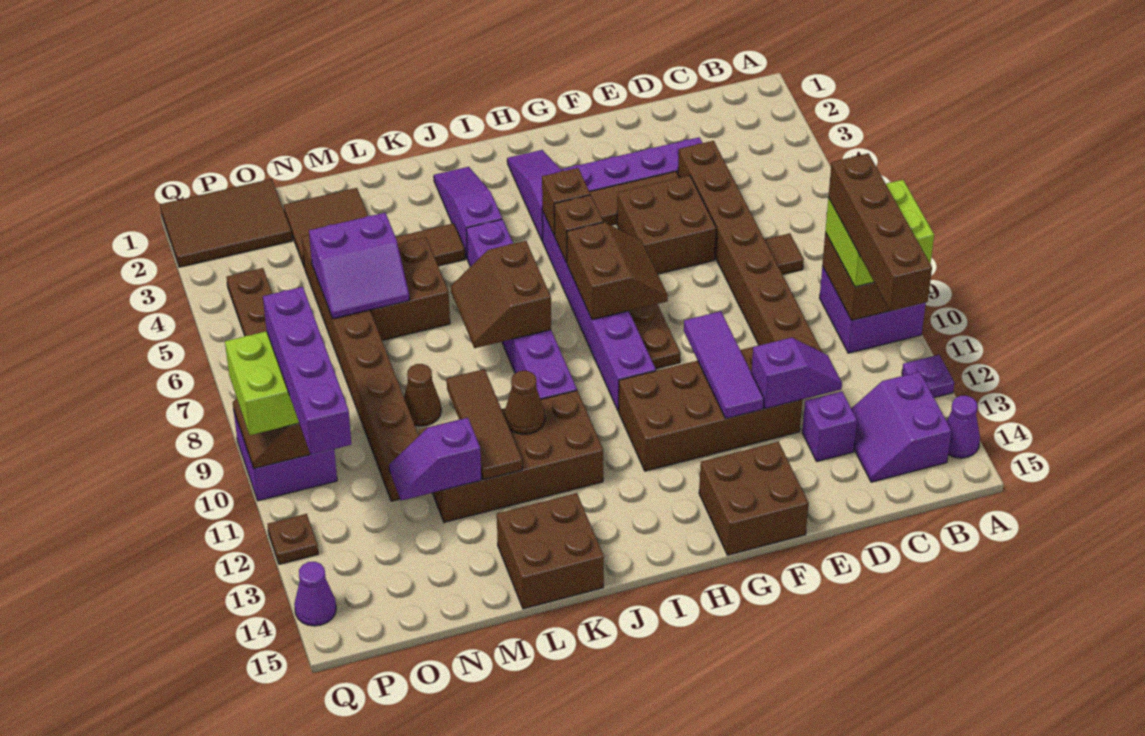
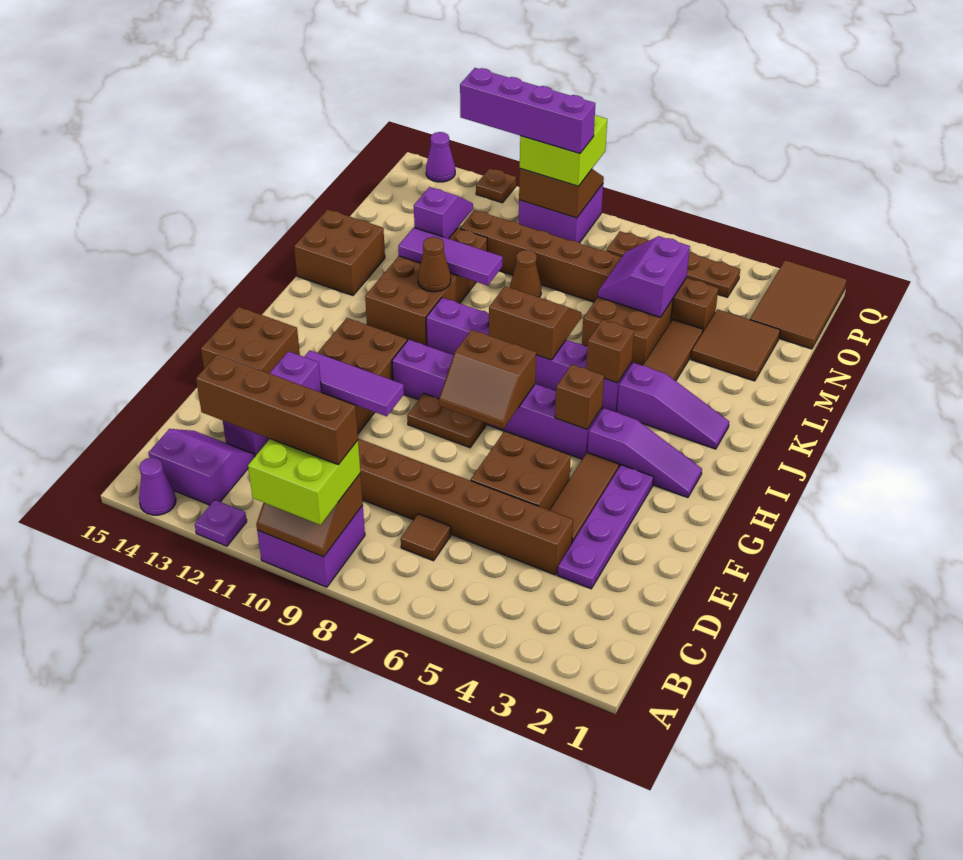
brown brick H6 level 2 -> brown brick J5 level 2
brown tile L10:L12 level 2 -> purple tile L10:L12 level 2

